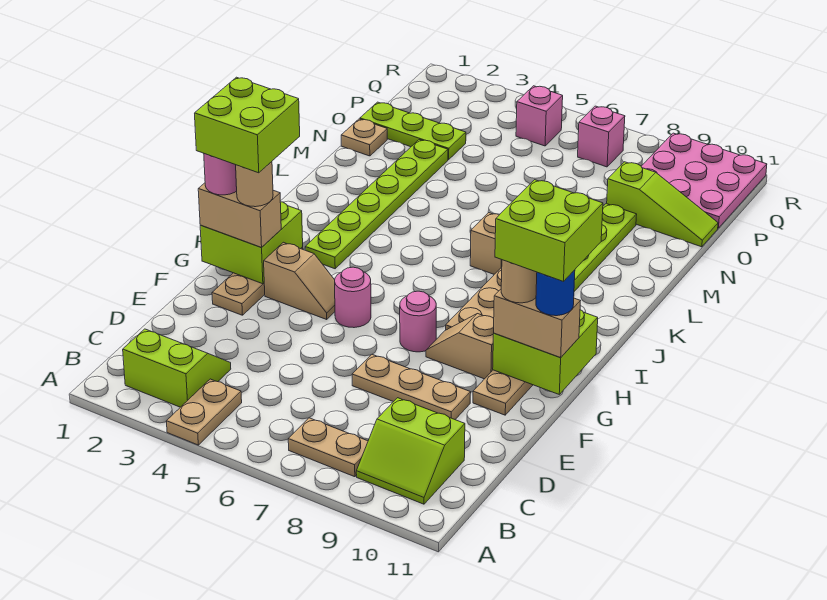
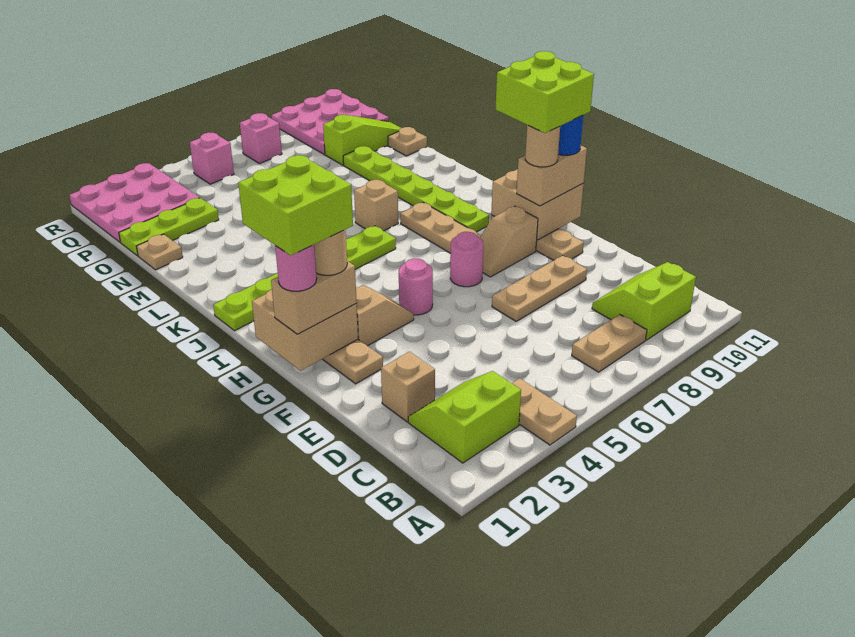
lime slope B9:C10 level 1 top C -> lime slope B9:C10 level 1 top B
none -> tan brick D2 level 1
lime brick G1:H2 level 2 -> tan brick G1:H2 level 2
lime brick G10:H11 level 2 -> tan brick G10:H11 level 2
lime plate I3:N3 level 1 -> lime plate J1:J6 level 1
none -> tan plate N11 level 1
none -> pink plate P1:R3 level 1

